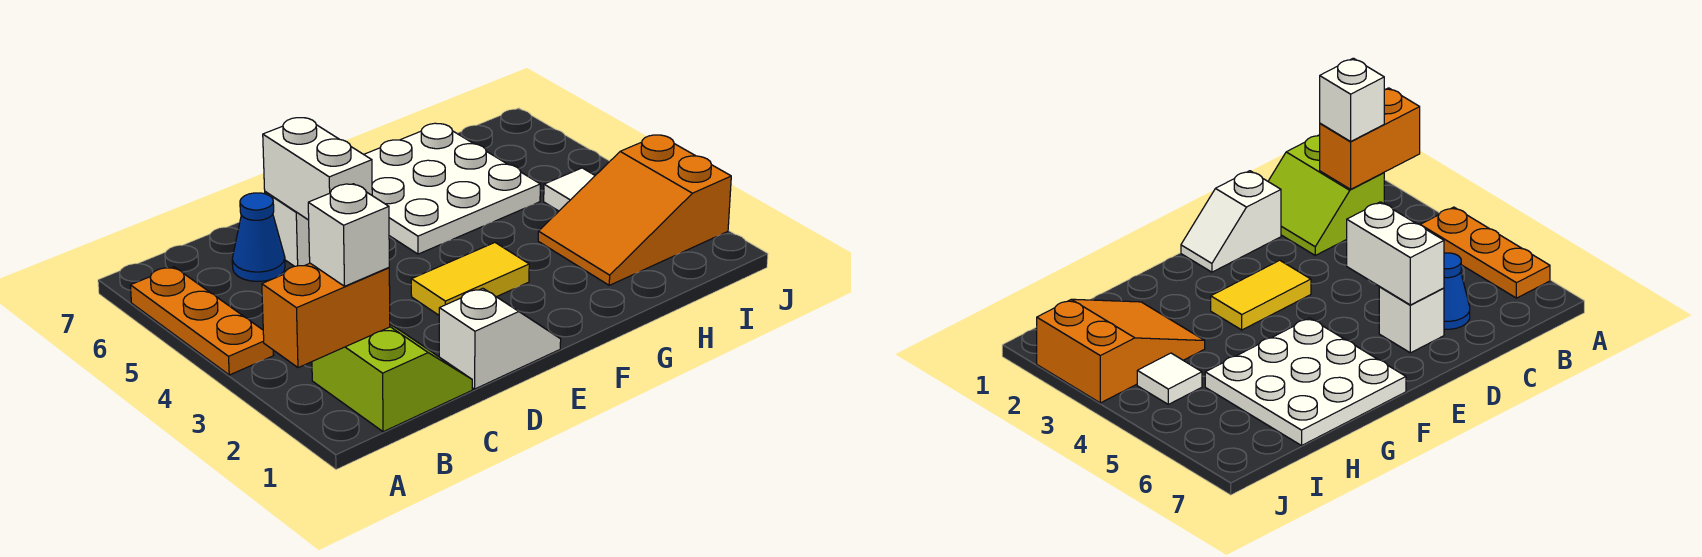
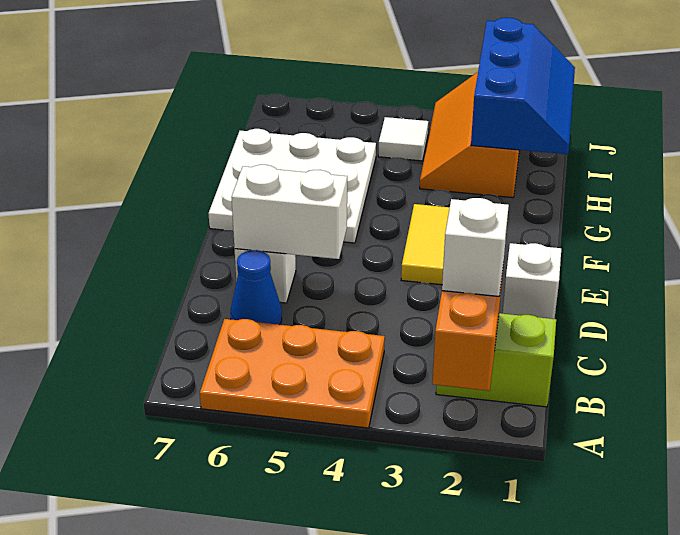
orange plate A4:A6 level 1 -> orange plate A4:B6 level 1
none -> blue slope H1:J2 level 2 top 2
orange slope H2:J3 level 1 top J -> orange slope H2:J3 level 1 top 2

